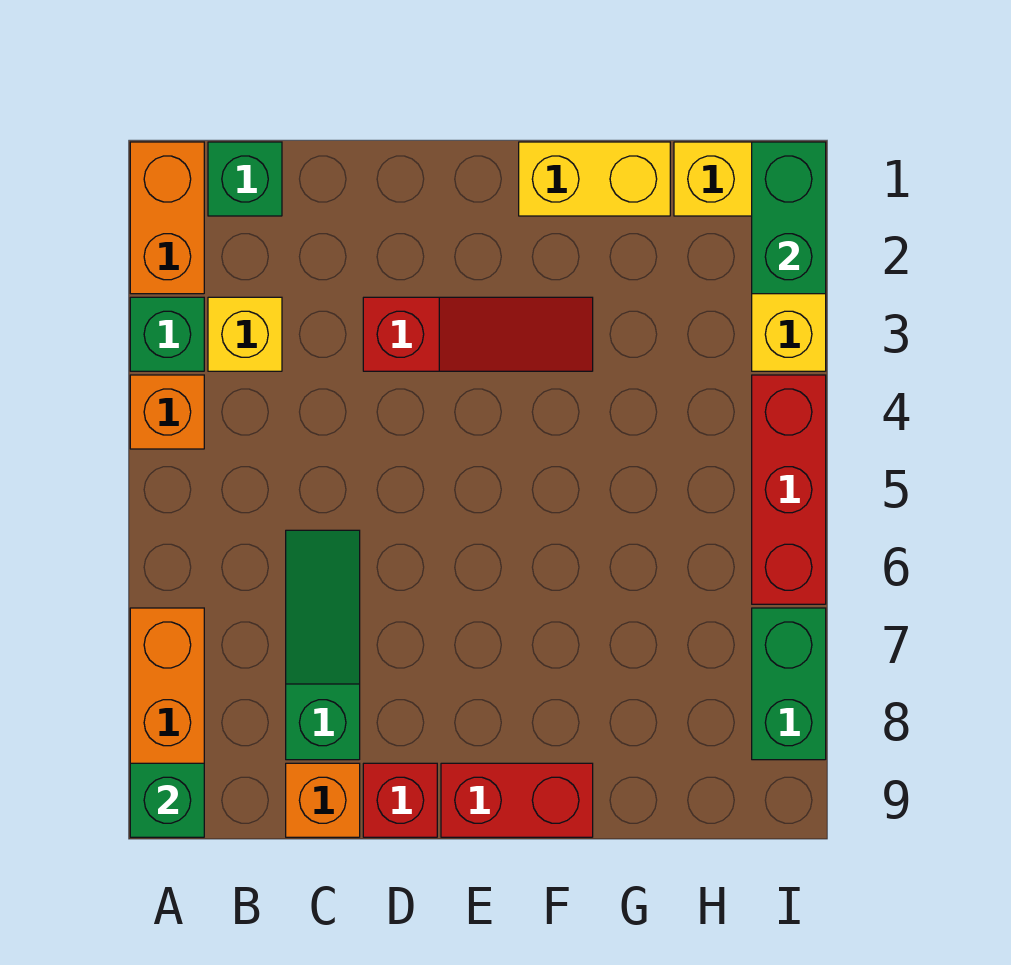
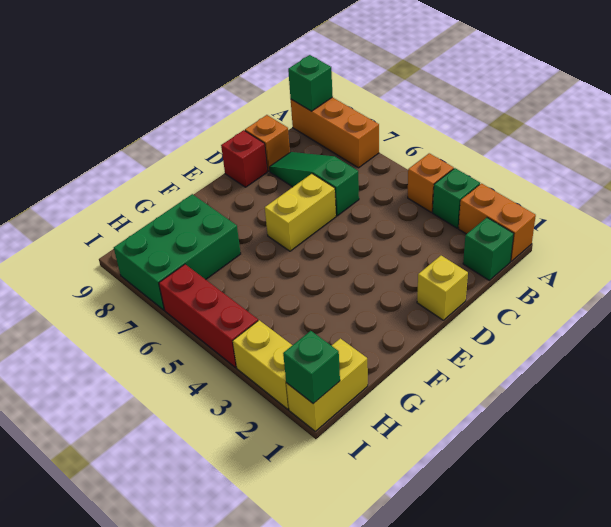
yellow brick B3 level 1 -> yellow brick D1 level 1
green slope C6:C8 level 1 top 8 -> green slope C6:C8 level 1 top 6
red slope D3:F3 level 1 top D -> none
red brick E9:F9 level 1 -> none
yellow brick F1:G1 level 1 -> yellow brick D6:E6 level 1
green brick I1:I2 level 2 -> green brick I1 level 2
green brick I7:I8 level 1 -> green brick G7:I8 level 1

